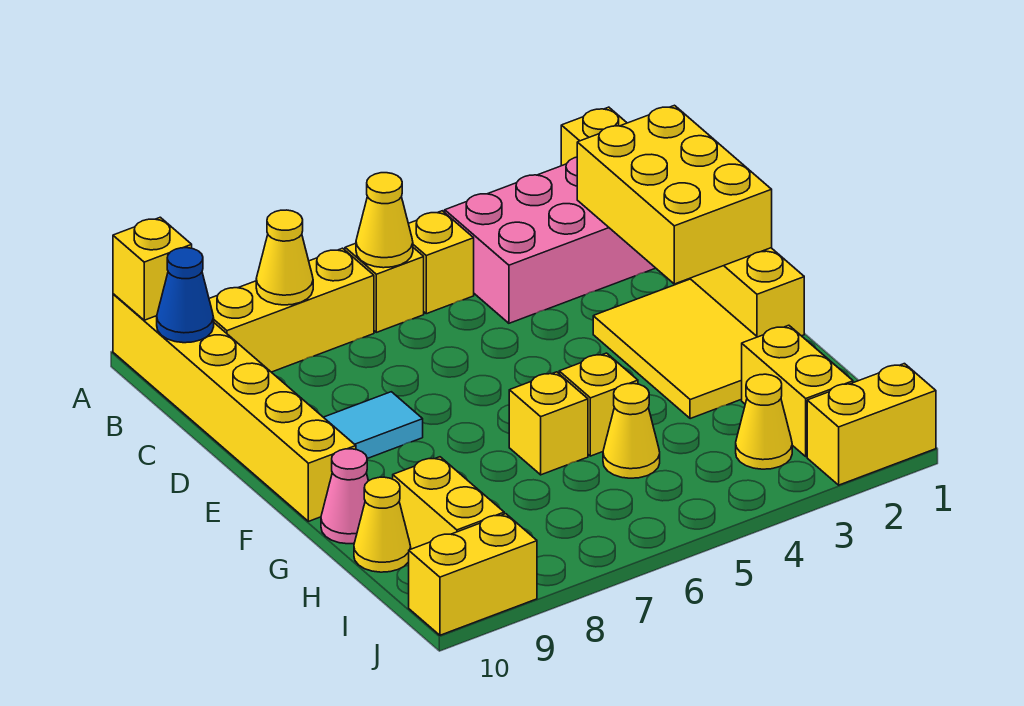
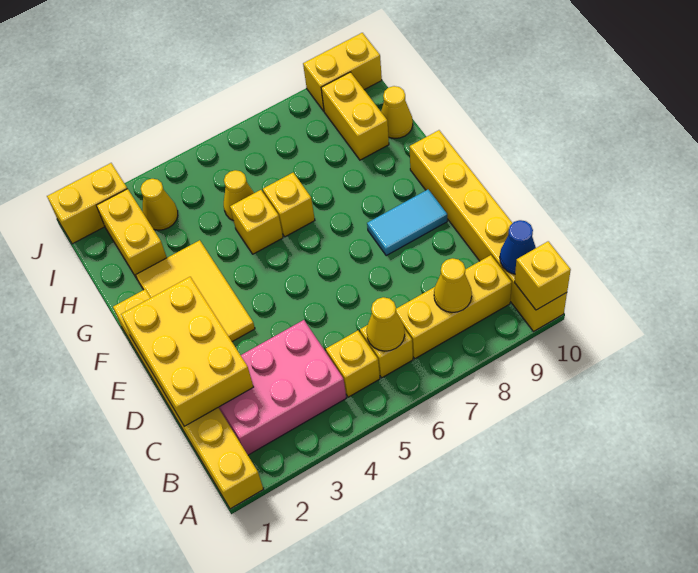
pink cone G10 level 1 -> none

